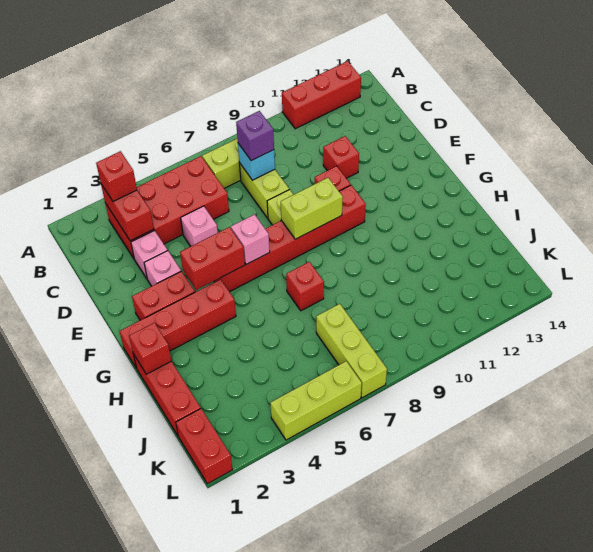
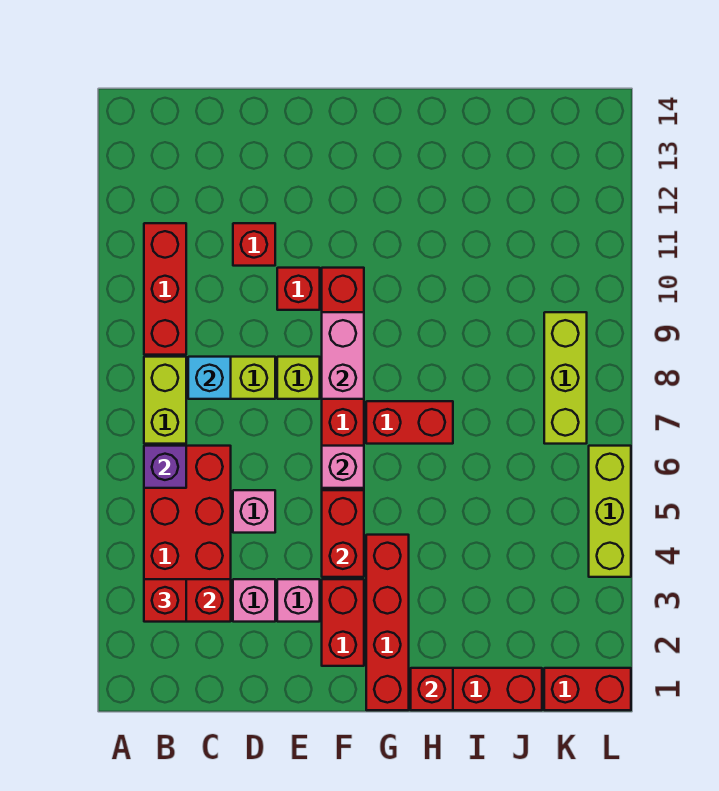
red brick A11:A13 level 1 -> red brick B9:B11 level 1
purple brick C8 level 3 -> purple brick B6 level 2
lime brick F8:F9 level 2 -> pink brick F8:F9 level 2
red brick H7 level 1 -> red brick G7:H7 level 1
lime brick J7:L7 level 1 -> lime brick K7:K9 level 1

